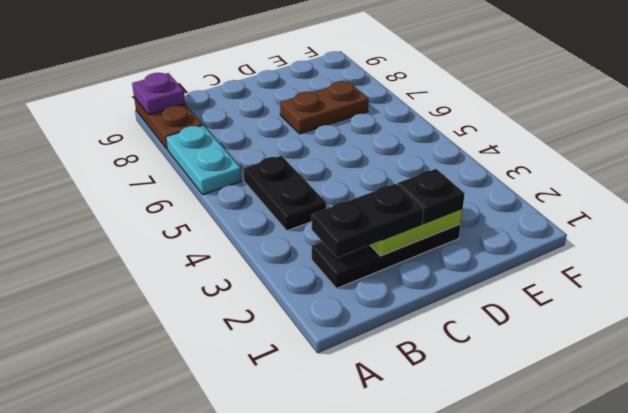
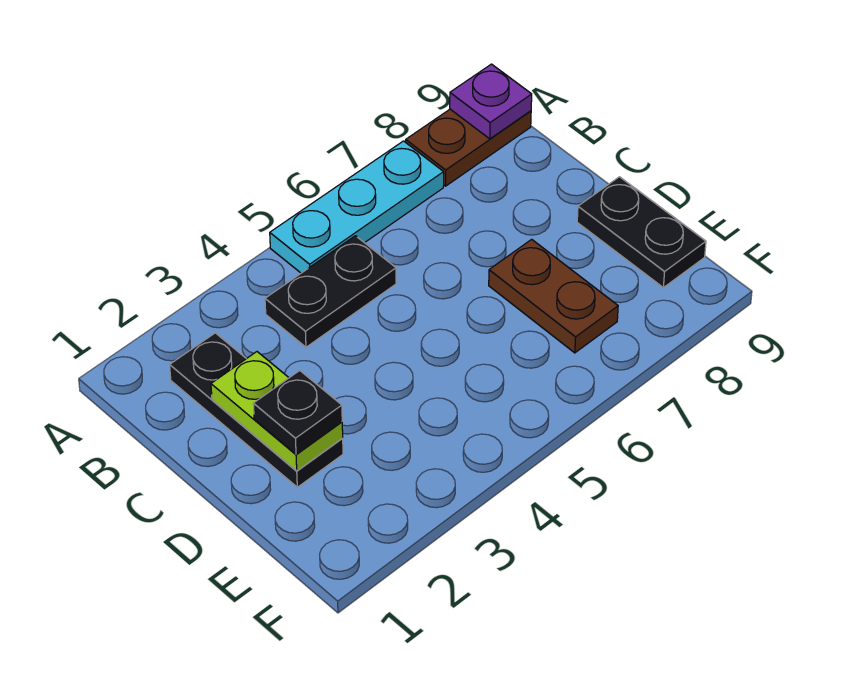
cyan plate A6:A7 level 1 -> cyan plate A5:A7 level 1
black plate B2:C2 level 3 -> black plate D9:E9 level 1

